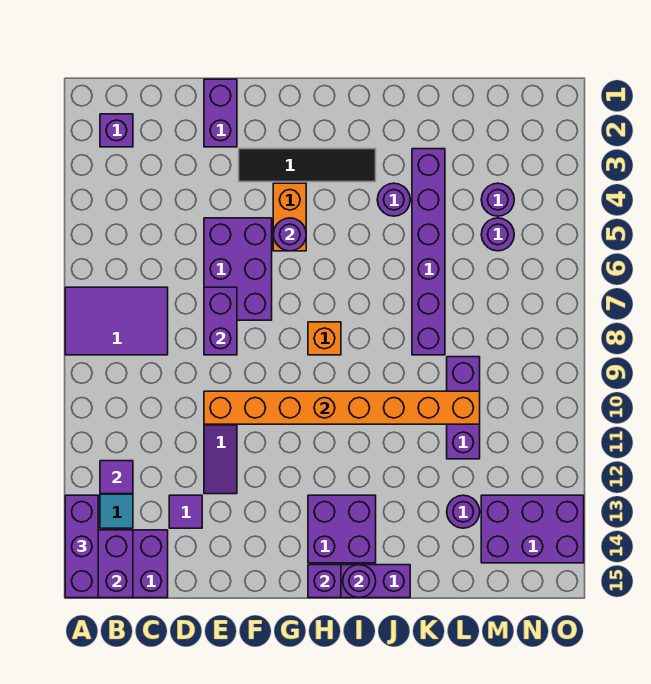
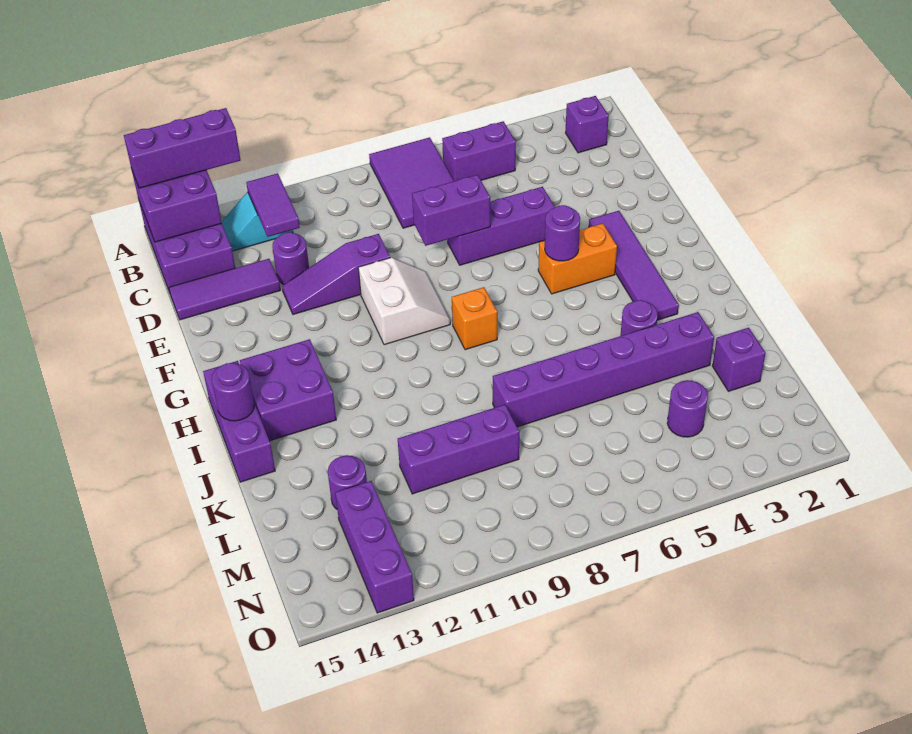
purple tile B12 level 2 -> purple tile B12:C12 level 2
purple tile D13 level 1 -> purple tile D13:D15 level 1
purple brick E1:E2 level 1 -> purple brick B5:B6 level 1
purple brick E5:F7 level 1 -> purple brick E5:E7 level 1
orange brick E10:L10 level 2 -> none
black tile F3:I3 level 1 -> purple tile F3:I3 level 1
none -> white slope F9:G10 level 1 top 10
purple brick H15 level 2 -> purple brick L2 level 1
purple round brick M5 level 1 -> purple round brick D12 level 1
purple brick M13:O14 level 1 -> purple brick M13:O13 level 1

